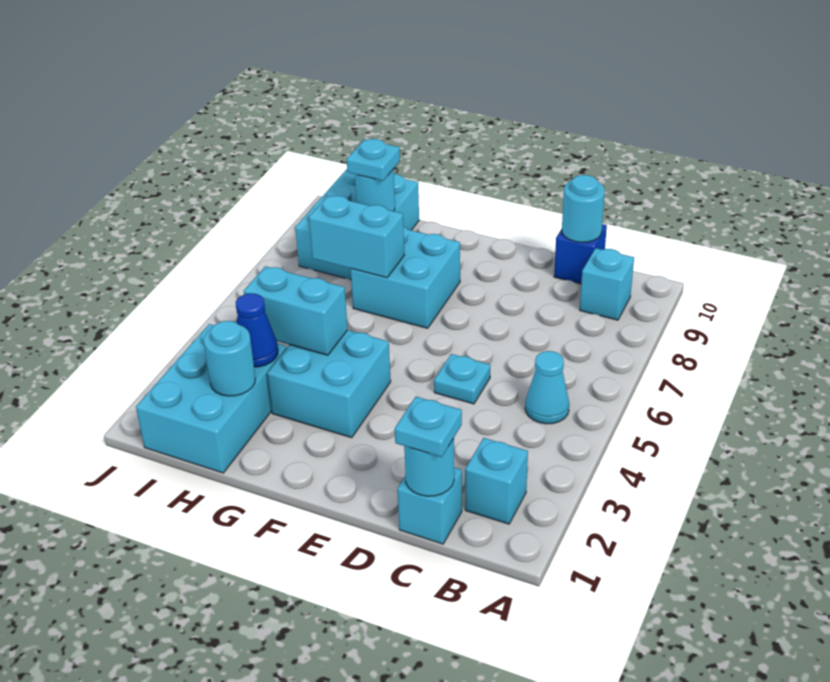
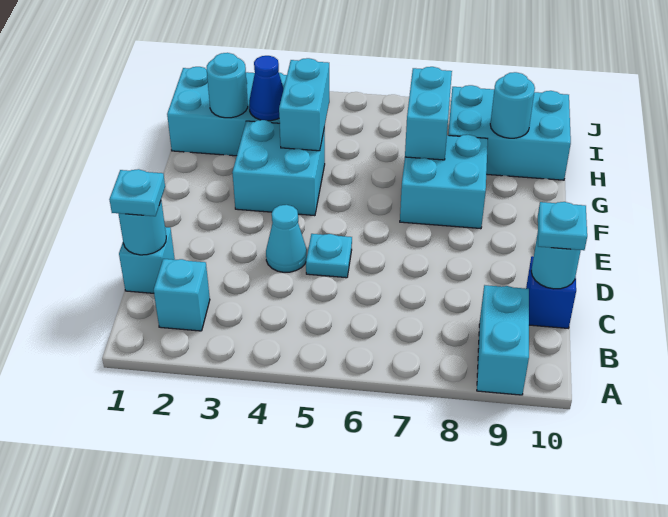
cyan cone B5 level 1 -> cyan cone D4 level 1
cyan brick B9 level 1 -> cyan brick A9:B9 level 1
cyan plate H9 level 3 -> cyan plate C10 level 3

